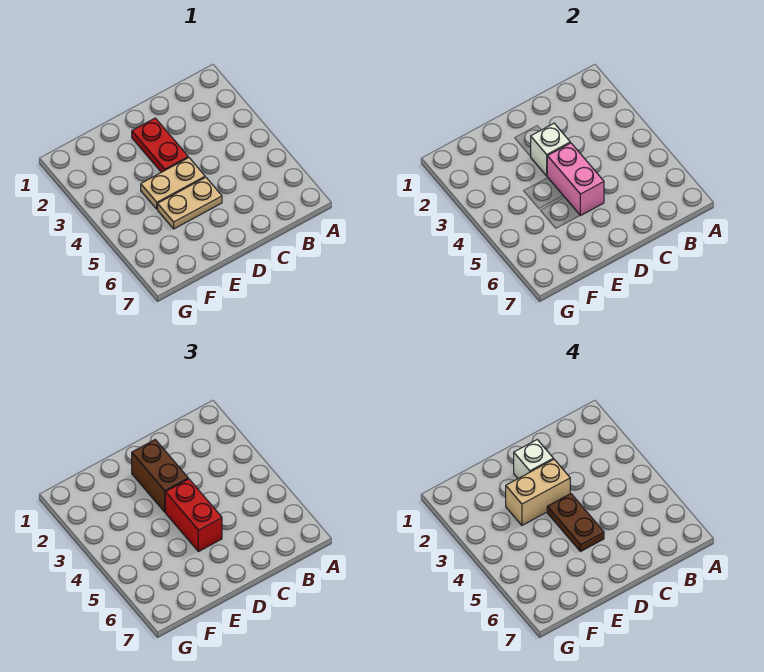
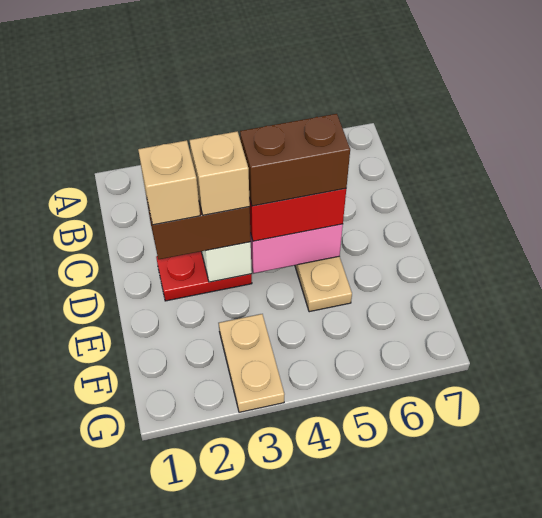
white brick D2 level 4 -> tan brick D2 level 4
tan brick D3:E3 level 4 -> tan brick D3 level 4
tan plate D4:E4 level 1 -> tan plate F3:G3 level 1
brown plate D4:D5 level 4 -> brown brick D4:D5 level 4

